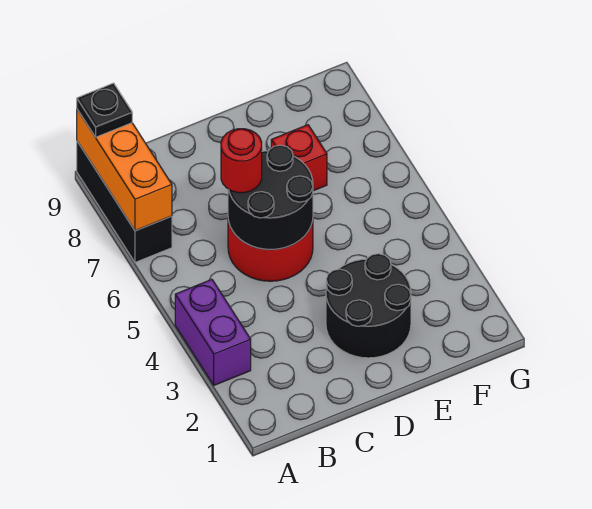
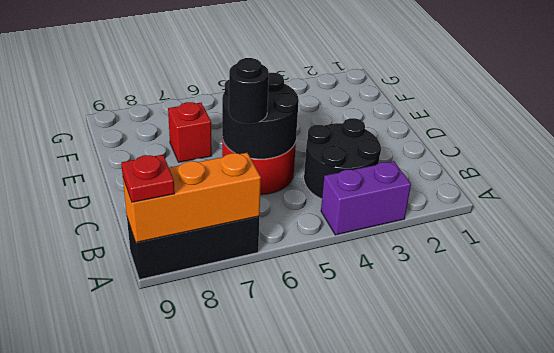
black plate A9 level 3 -> red plate A9 level 3
red round brick C6 level 3 -> black round brick C6 level 3
black round brick D2:E3 level 1 -> black round brick B3:C4 level 1

